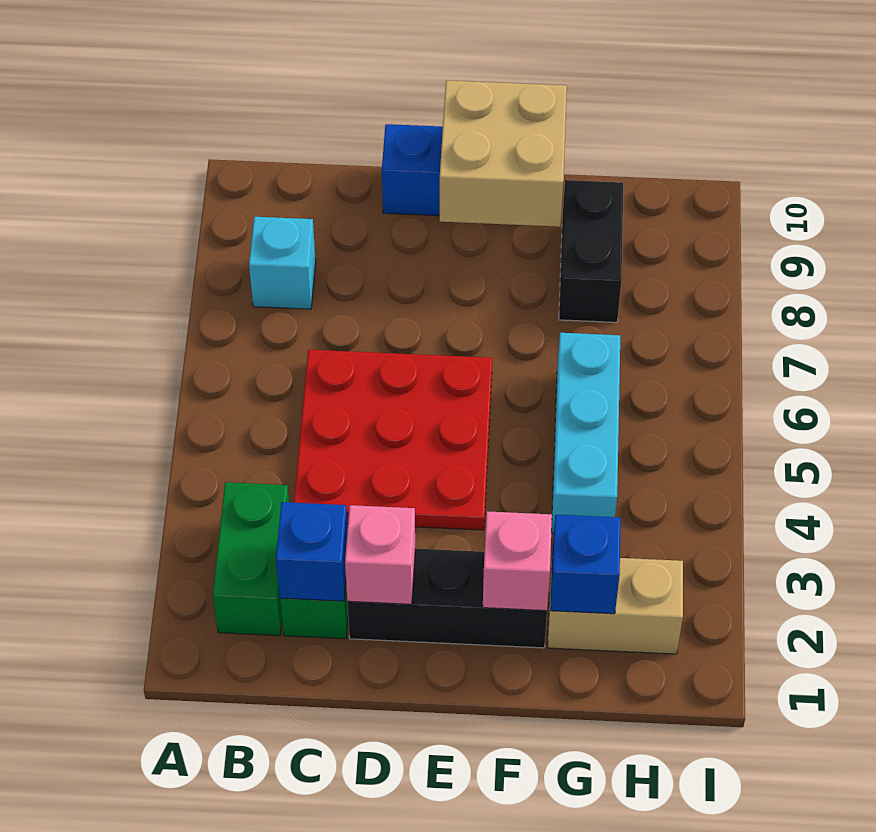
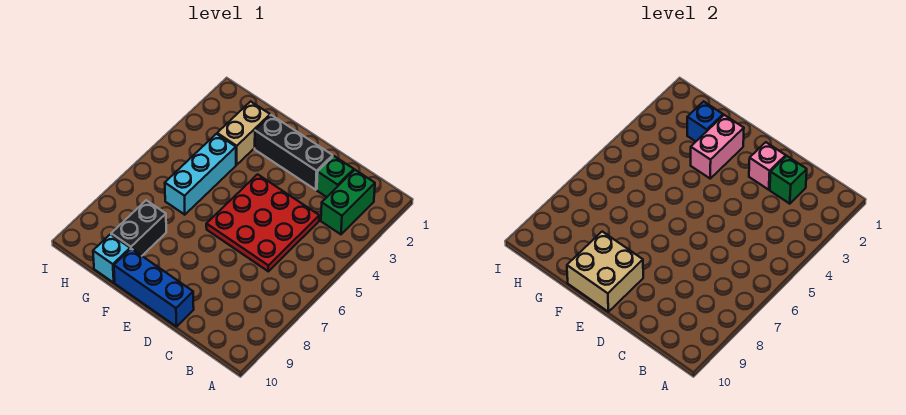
cyan brick B8 level 1 -> cyan brick G10 level 1
blue brick C2 level 2 -> green brick C2 level 2
pink brick F2 level 2 -> pink brick F2:F3 level 2
tan brick G2:H2 level 1 -> tan brick G2:G3 level 1

